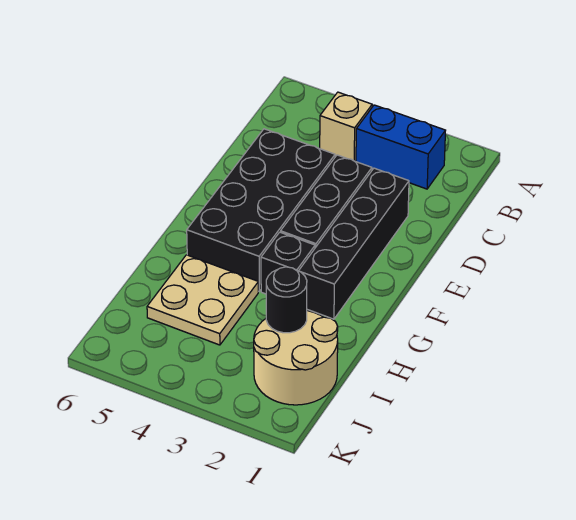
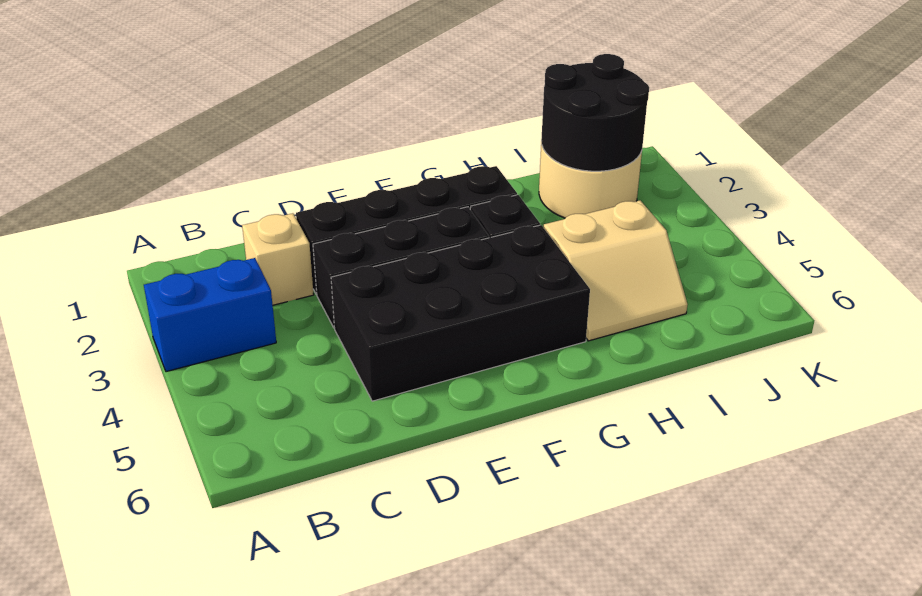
blue brick B2:B3 level 1 -> blue brick A3:B3 level 1
tan brick B4 level 1 -> tan brick C2 level 1
tan plate H4:I5 level 1 -> tan slope H4:I5 level 1 top 4
black round brick I2 level 2 -> black round brick I1:J2 level 2

